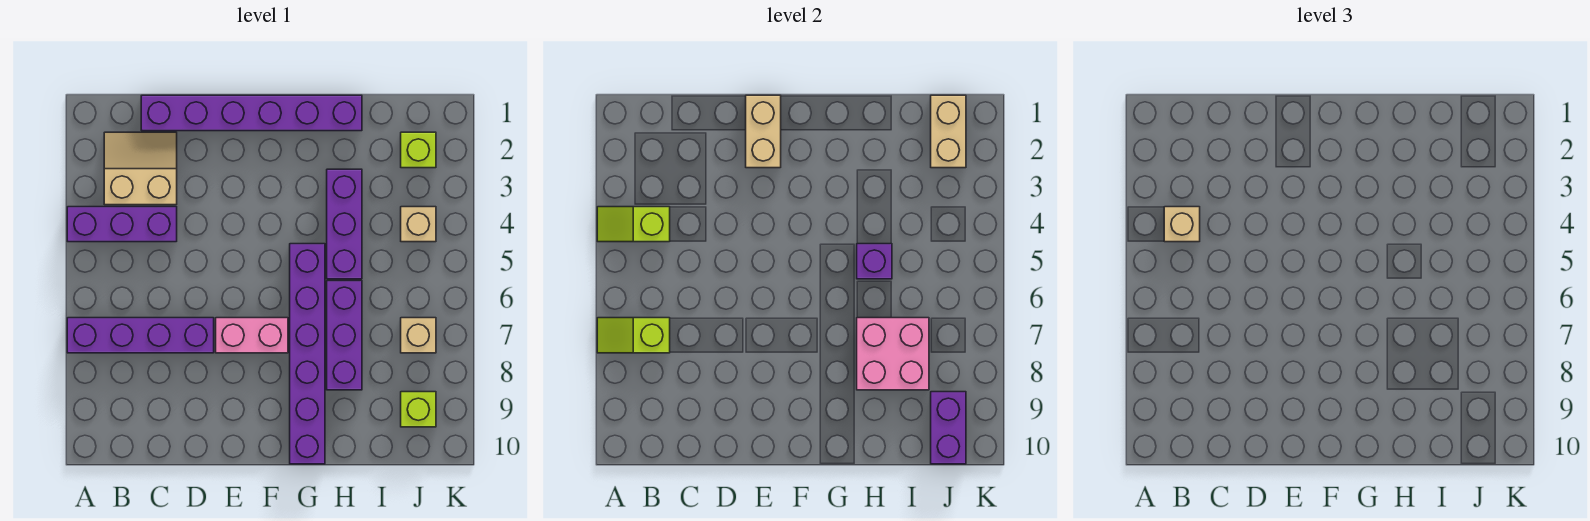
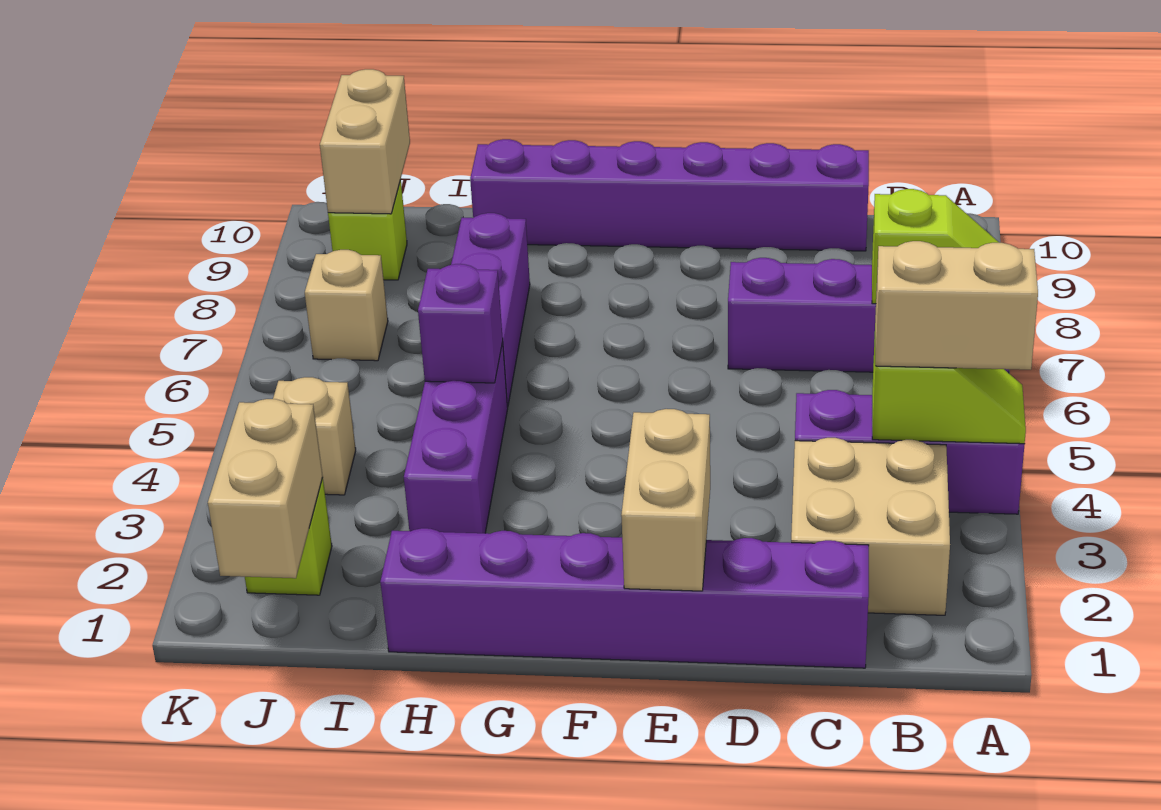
tan slope B2:C3 level 1 top 3 -> tan brick B2:C3 level 1
tan brick B4 level 3 -> tan brick A4:B4 level 3
pink brick E7:F7 level 1 -> none
purple brick G5:G10 level 1 -> purple brick C10:H10 level 1
pink brick H7:I8 level 2 -> none
purple brick J9:J10 level 2 -> tan brick J9:J10 level 2

